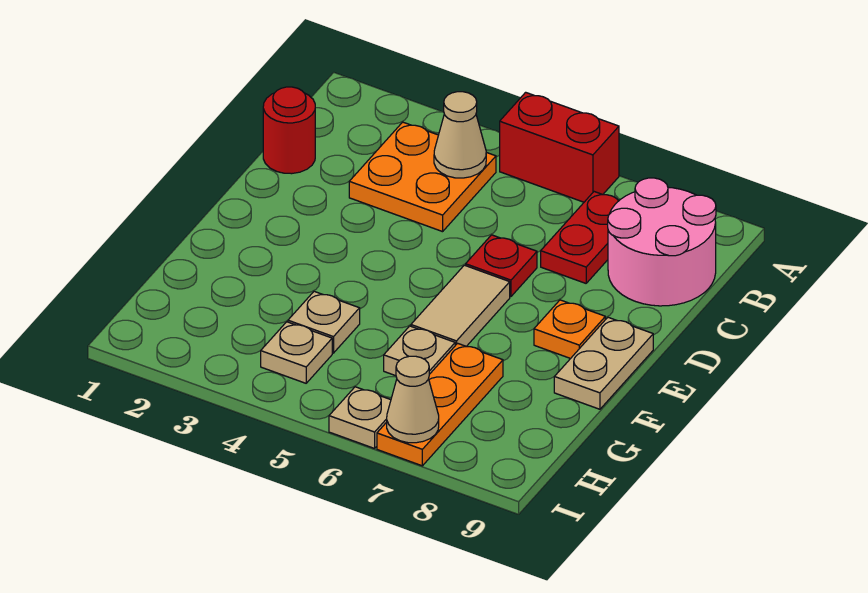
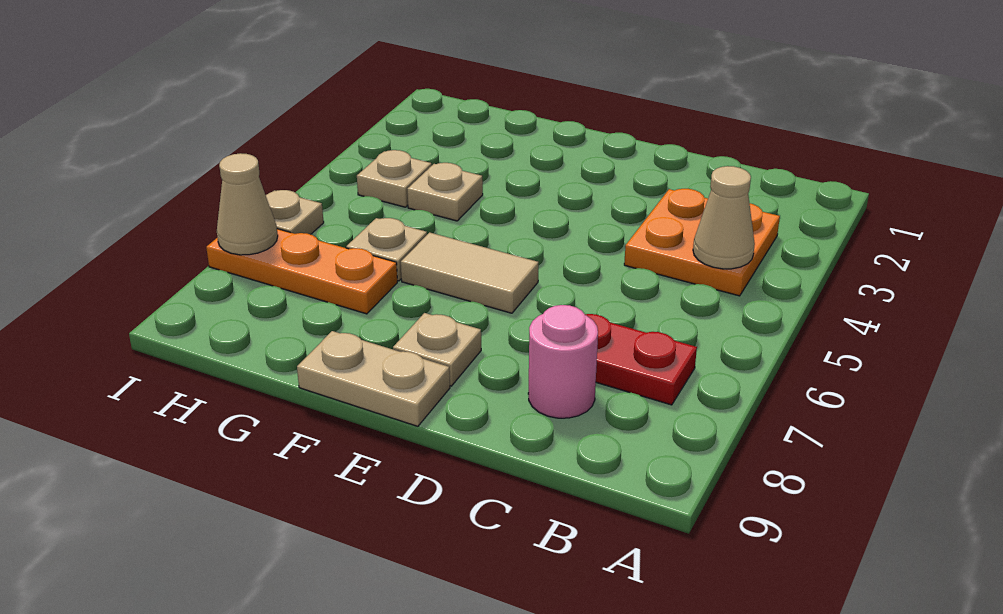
red brick A5:A6 level 1 -> none
pink round brick B8:C9 level 1 -> pink round brick C8 level 1
red round brick C1 level 1 -> none
red plate D6 level 1 -> none
orange plate E8 level 1 -> tan plate E8 level 1

